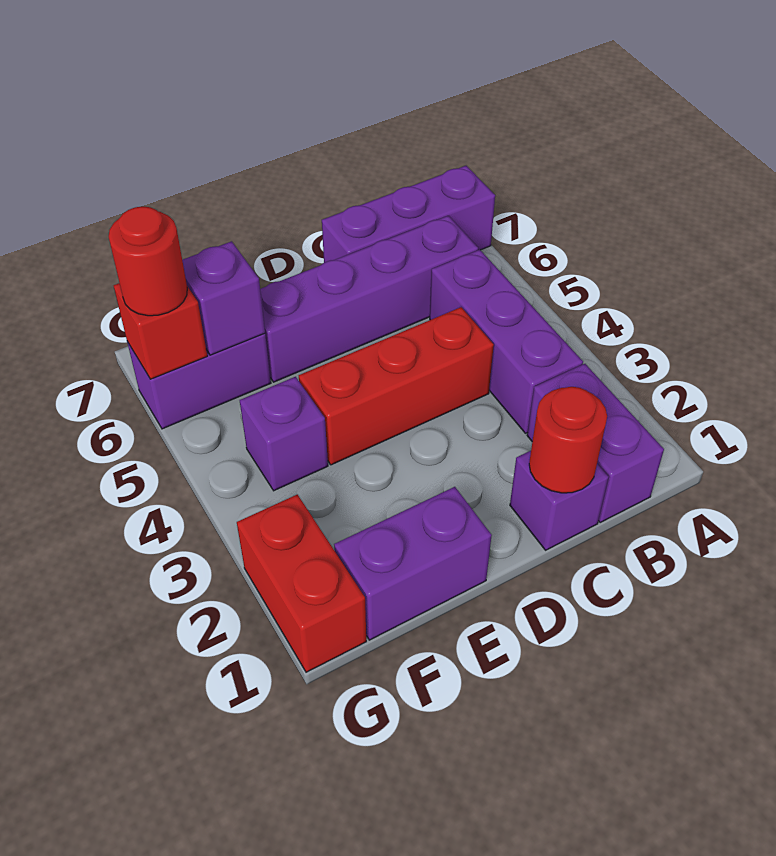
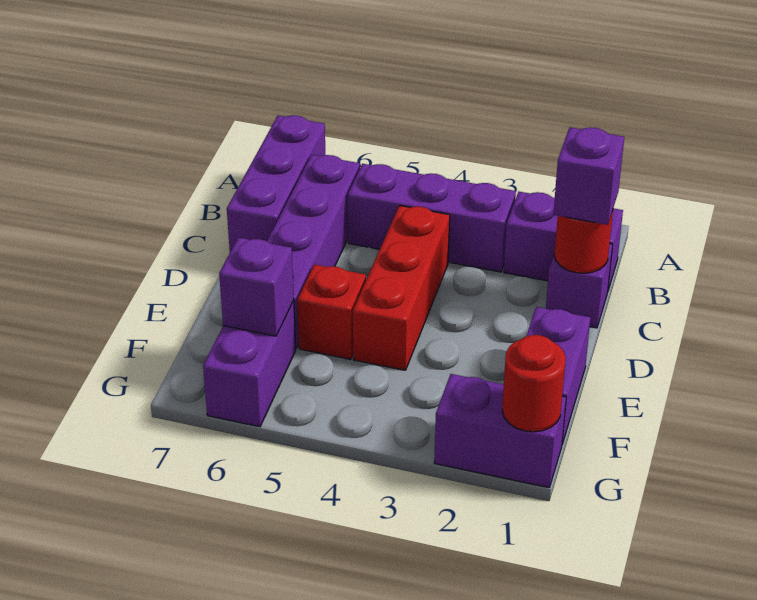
purple brick F4 level 1 -> purple brick C1 level 3
red brick G1:G2 level 1 -> purple brick G1:G2 level 1
red brick G6 level 2 -> red brick E5 level 1
red round brick G6 level 3 -> red round brick G1 level 2

